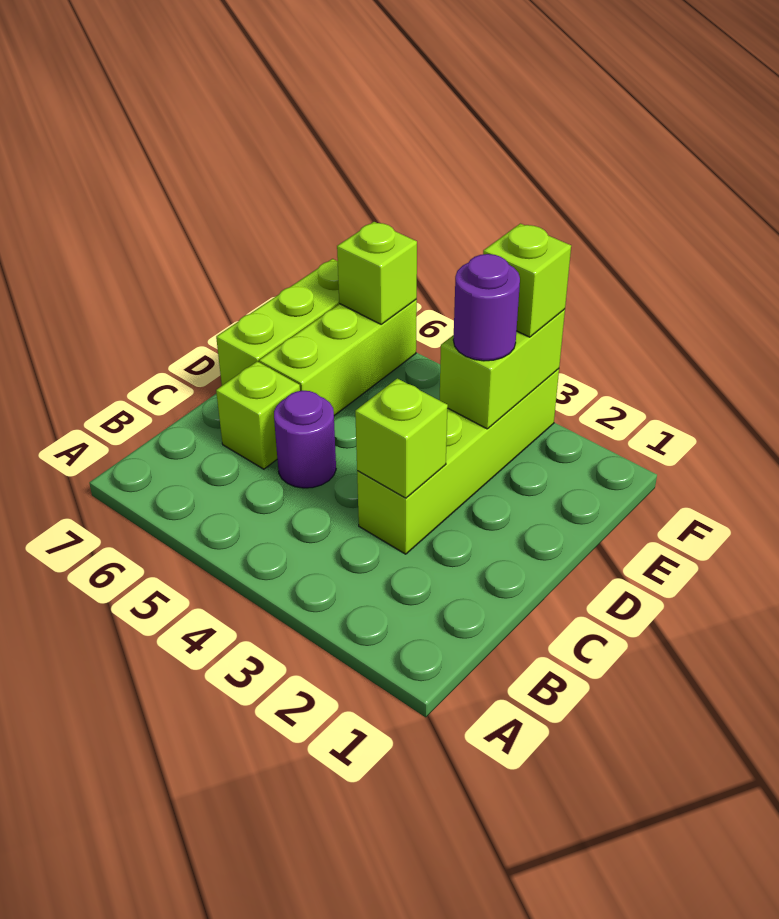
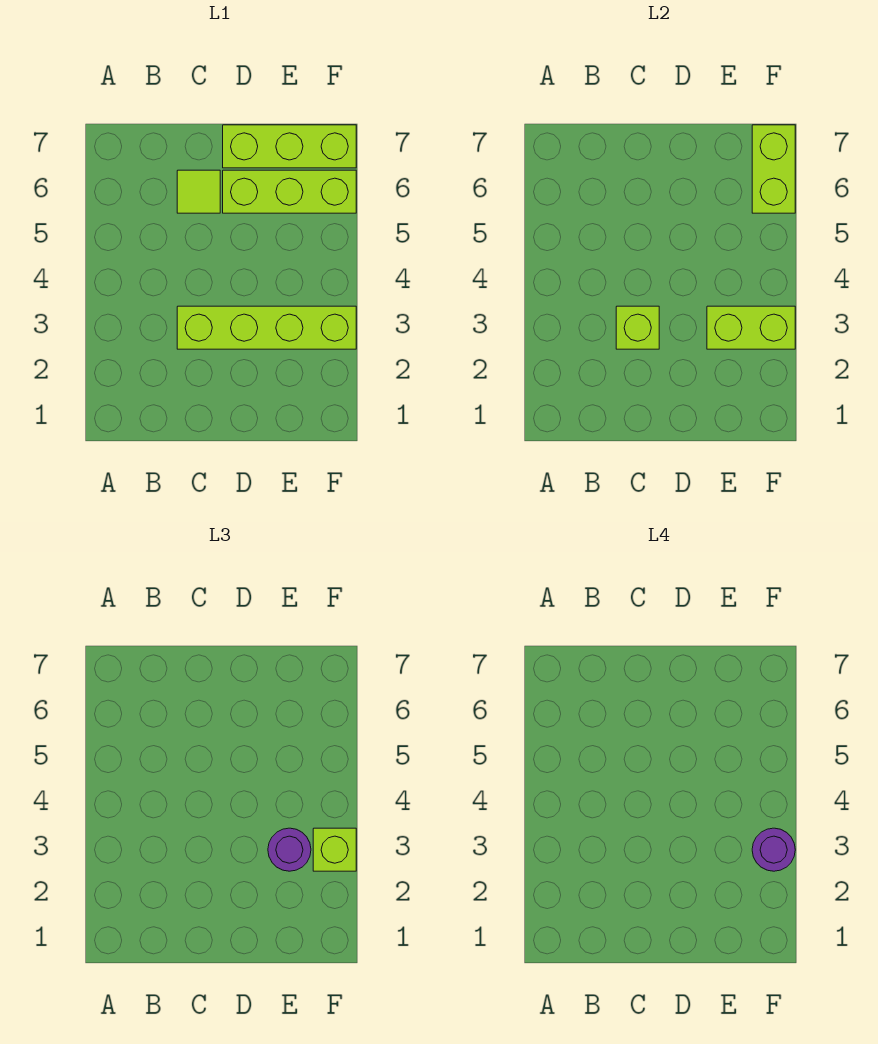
purple round brick C5 level 1 -> purple round brick F3 level 4
lime brick C6 level 1 -> lime tile C6 level 1
lime brick F6 level 2 -> lime brick F6:F7 level 2

